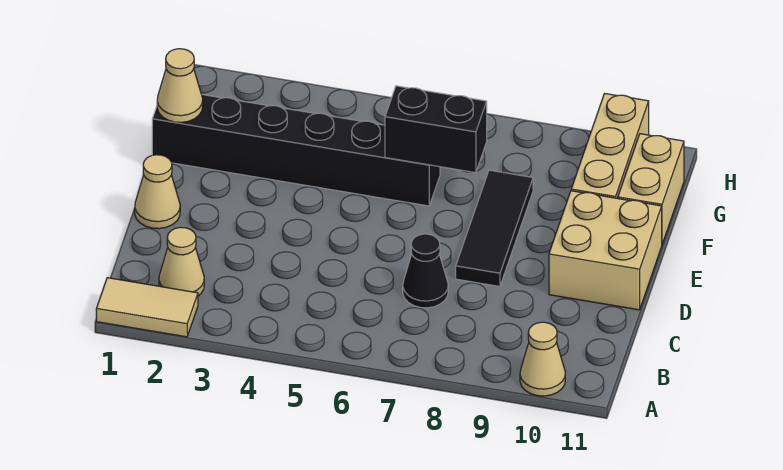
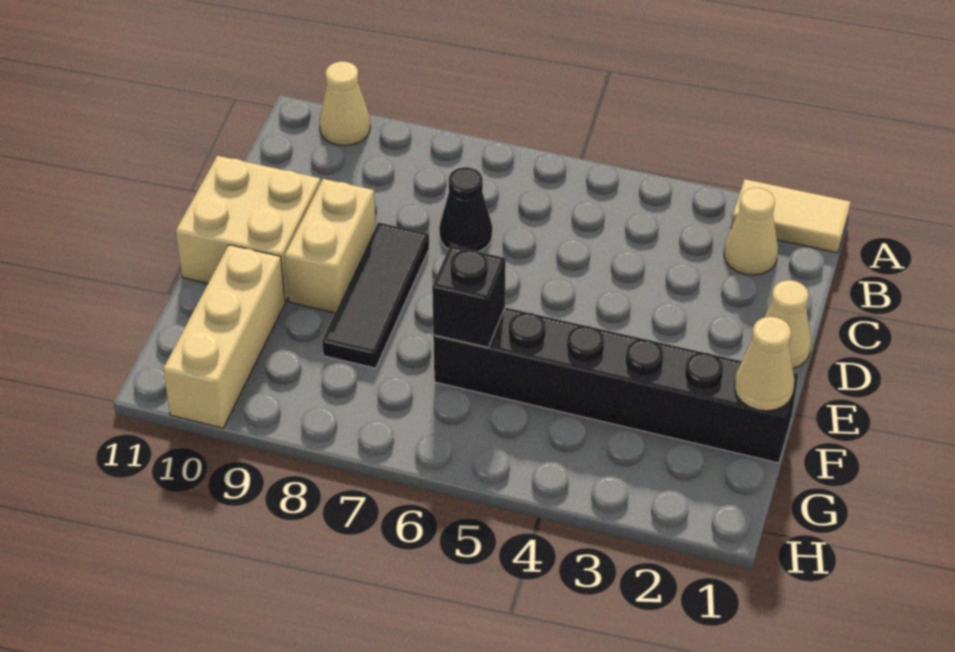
black brick F6:F7 level 2 -> black brick F6 level 2
tan brick F11:G11 level 1 -> tan brick D9:E9 level 1

